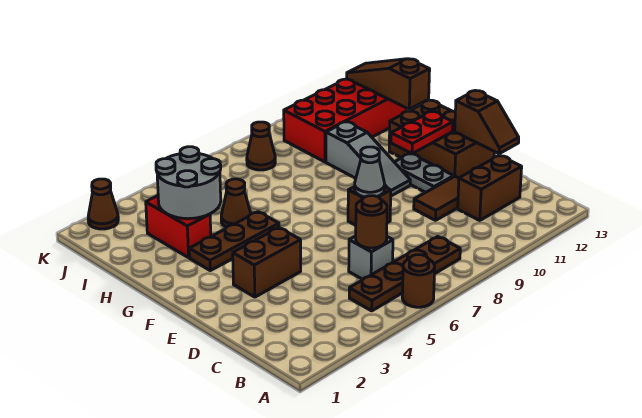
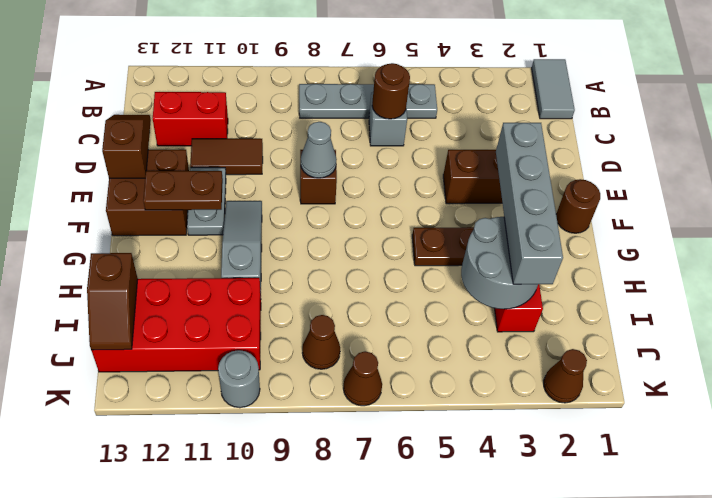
none -> grey tile A1:B1 level 1
brown round brick A6 level 1 -> brown round brick F1 level 1
brown plate B5:B8 level 1 -> grey plate B5:B8 level 1
brown brick C11:C12 level 1 -> red brick C11:C12 level 1
brown brick E12:G13 level 1 -> brown brick E12:F13 level 1
none -> grey brick F3:I3 level 3
red plate F11:F12 level 2 -> brown plate F11:F12 level 2
brown cone H5 level 1 -> brown cone K7 level 1
brown slope H13:J13 level 2 top H -> brown slope I13:J13 level 2 top I
none -> grey round brick K10 level 1

